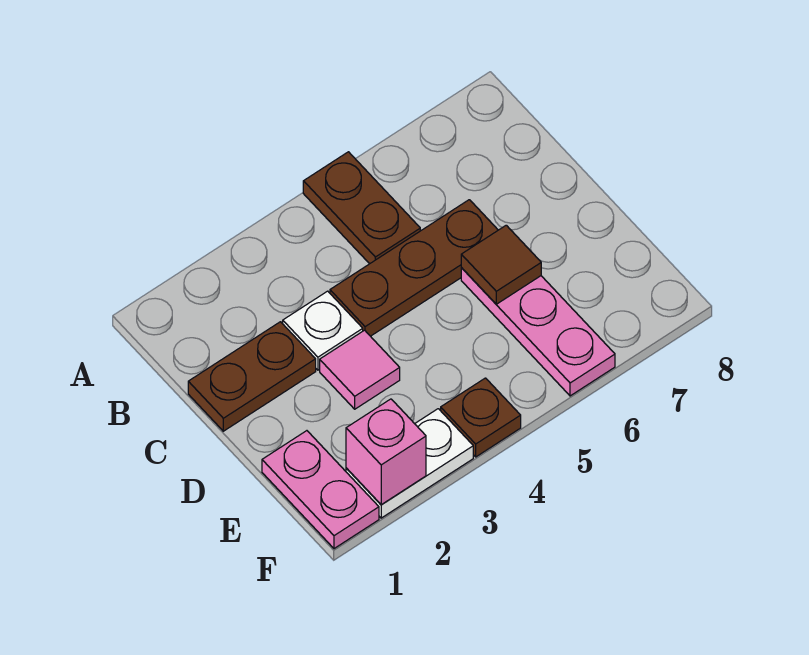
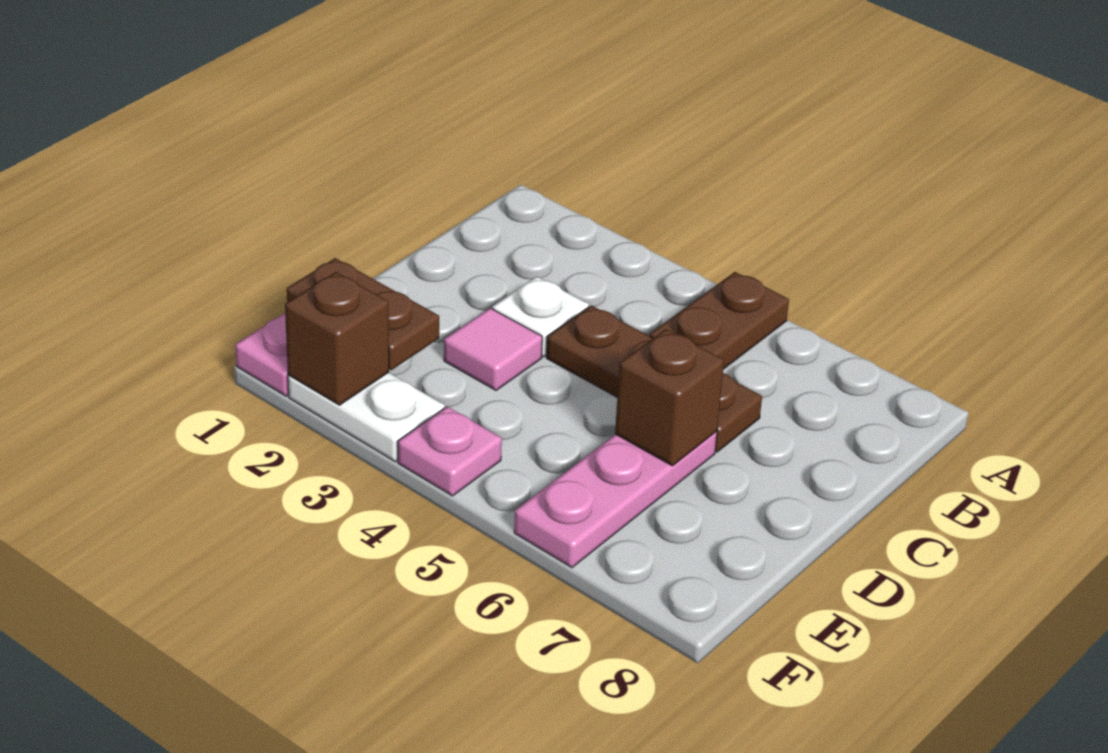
brown plate C1:C2 level 1 -> brown plate E1:E2 level 2
brown tile D6 level 2 -> brown brick D6 level 2
pink brick F2 level 2 -> brown brick F2 level 2
brown plate F4 level 1 -> pink plate F4 level 1

